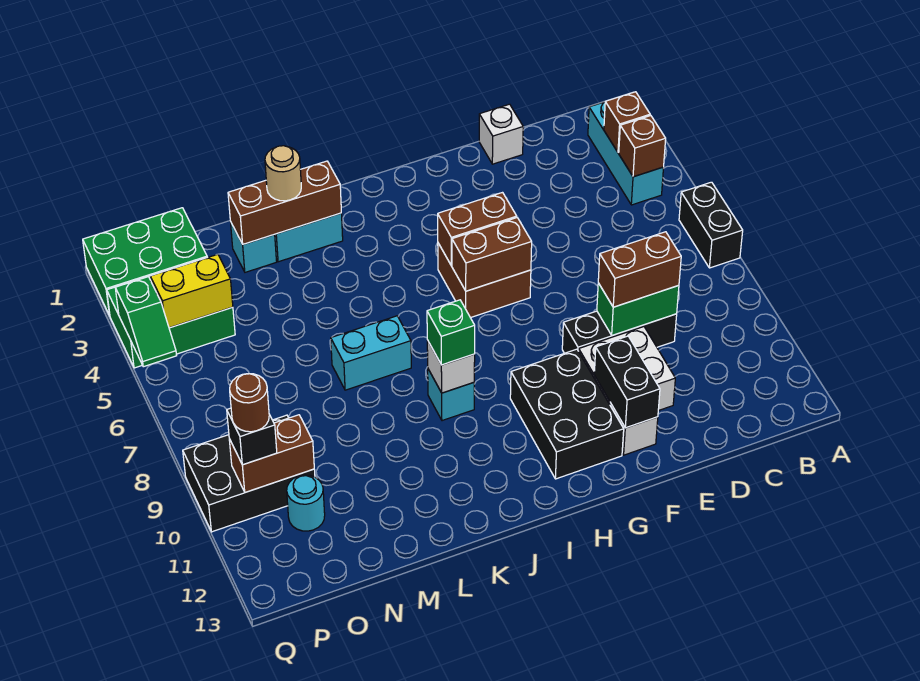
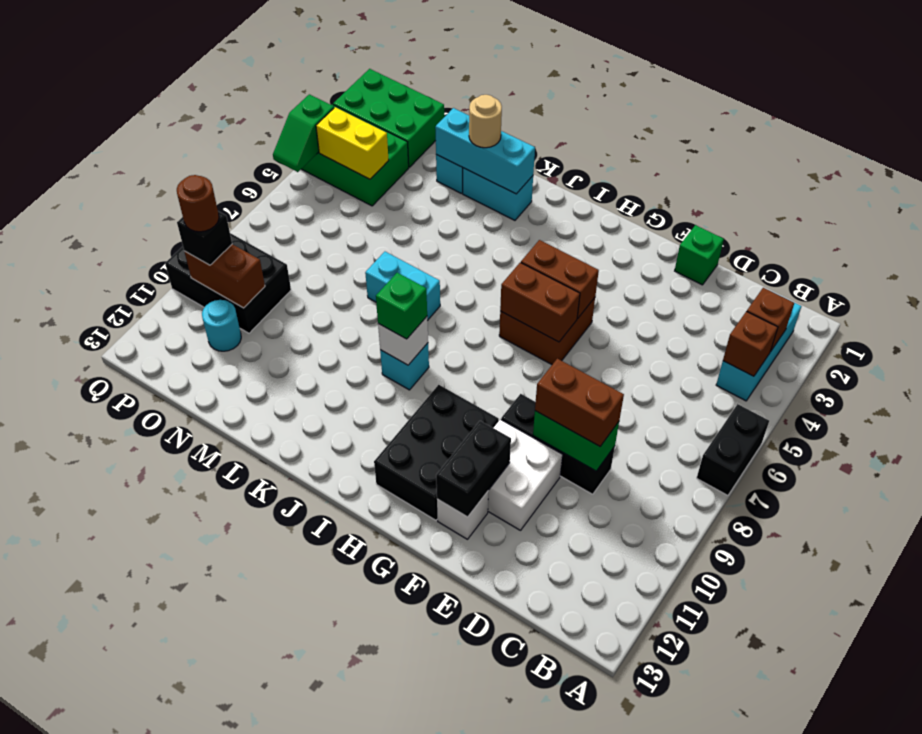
white brick E1 level 1 -> green brick E1 level 1
brown brick K2:M2 level 2 -> cyan brick K2:M2 level 2

